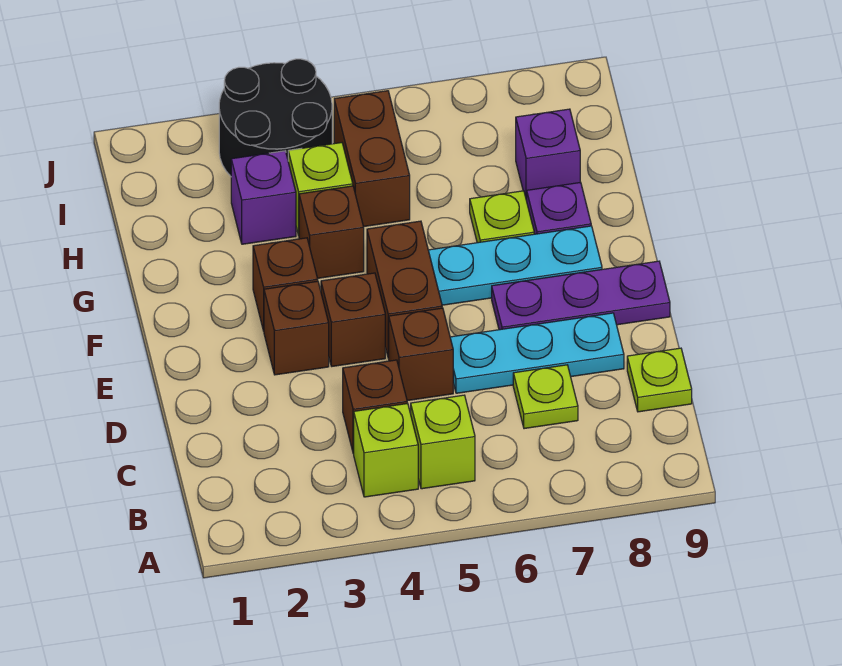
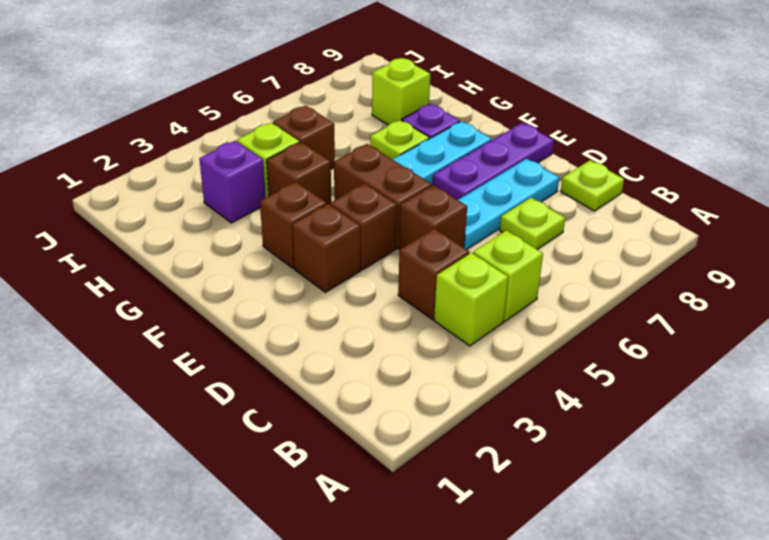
brown brick H5:I5 level 1 -> brown brick H5 level 1
purple brick H8 level 1 -> lime brick H8 level 1
black round brick I3:J4 level 1 -> none

